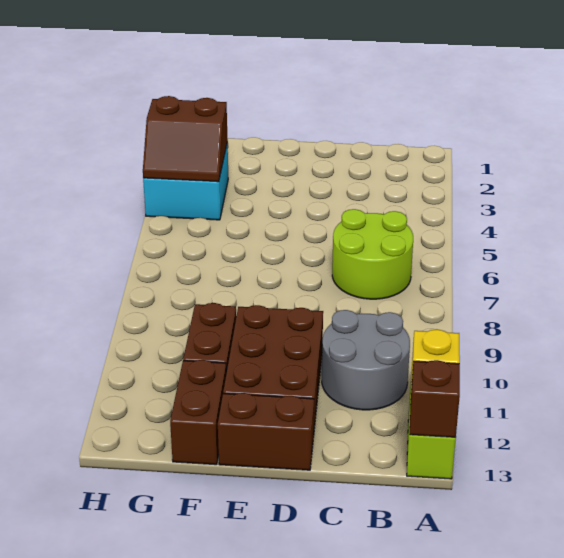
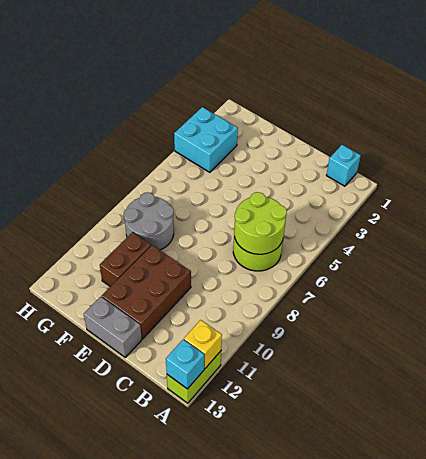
brown brick A13 level 2 -> cyan brick A13 level 2
none -> cyan brick B1 level 1
none -> lime round brick B6:C7 level 2
grey round brick B10:C11 level 1 -> grey round brick F8:G9 level 1
brown brick D13:E13 level 1 -> grey brick D13:E13 level 1
brown brick F12:F13 level 1 -> none
brown slope G3:H4 level 2 top 3 -> none

